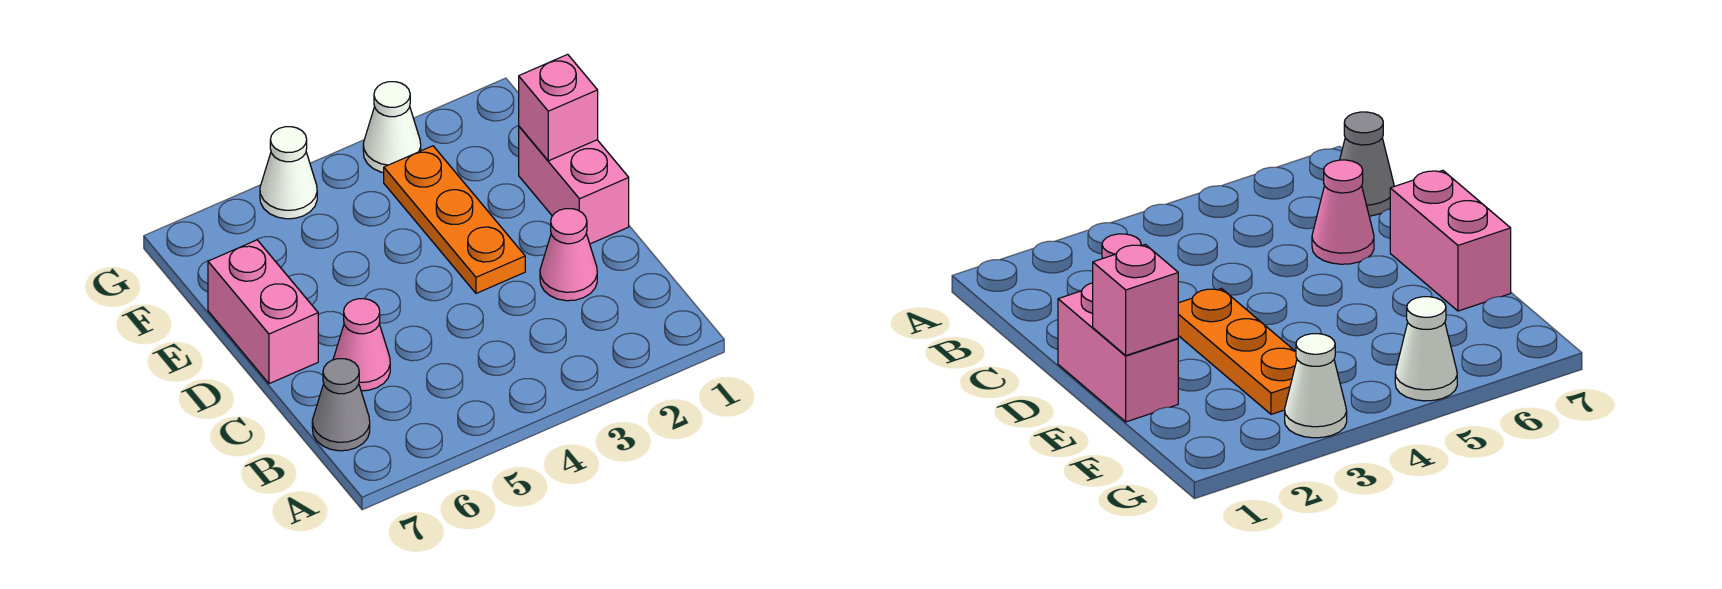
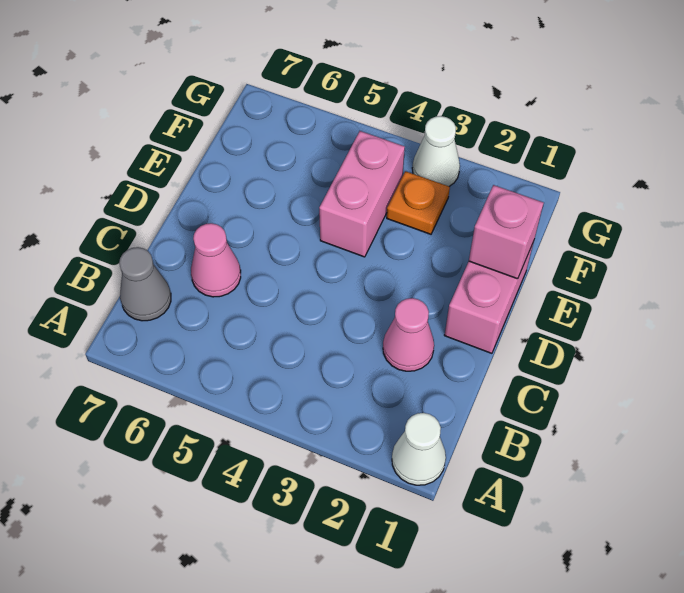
orange plate D3:F3 level 1 -> orange plate F3 level 1
pink brick D7:E7 level 1 -> pink brick E4:F4 level 1
white cone G5 level 1 -> white cone A1 level 1

